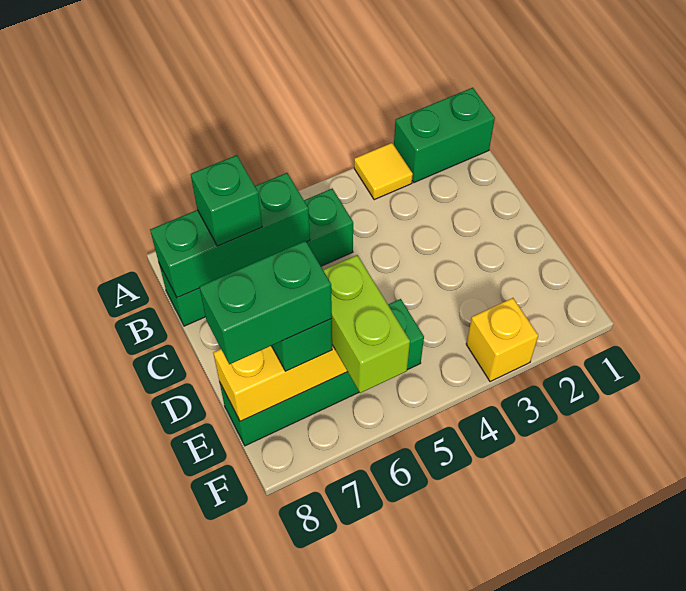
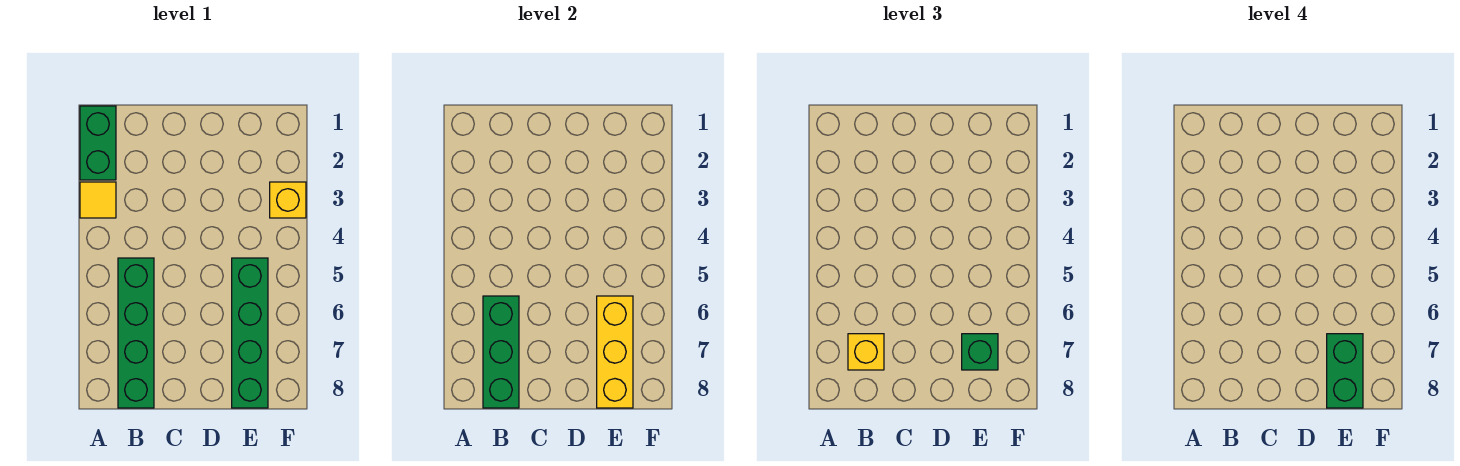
green brick B7 level 3 -> yellow brick B7 level 3
lime brick E6:F6 level 3 -> none

